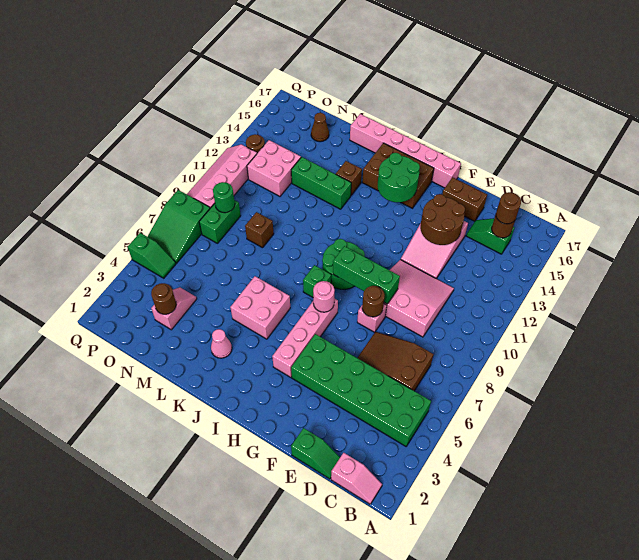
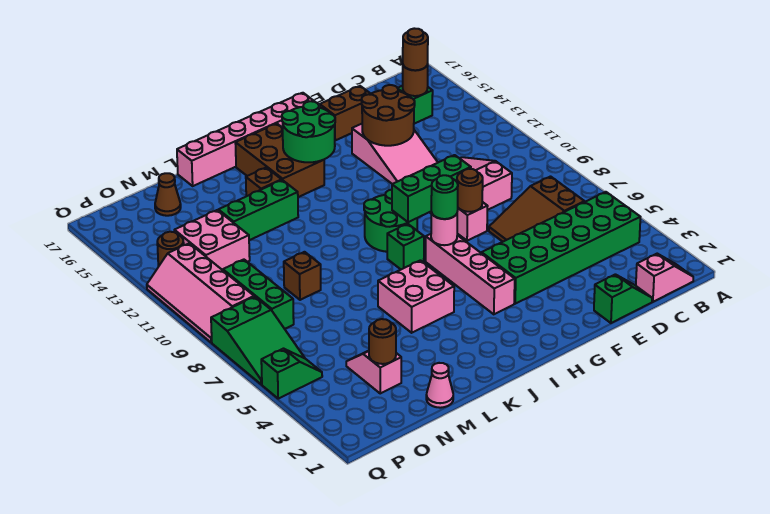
brown brick H15:J16 level 1 -> brown brick I14:J16 level 1
pink cone K3 level 1 -> pink cone M1 level 1
green brick O8:O9 level 1 -> green brick O8:O10 level 1
green round brick O9 level 2 -> green round brick H7 level 3

